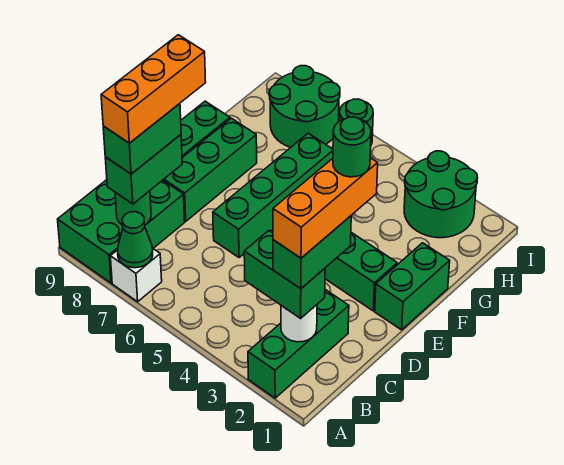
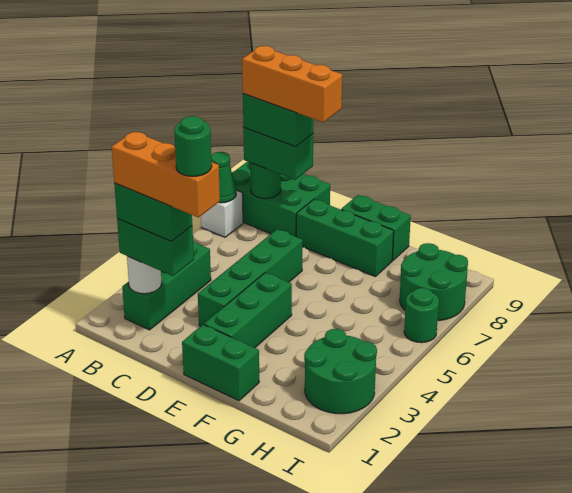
green brick A2:C2 level 1 -> green brick B2:B4 level 1
green brick B2:B3 level 3 -> green brick B2:C2 level 3
green brick D6:G6 level 1 -> green brick D3:D6 level 1

